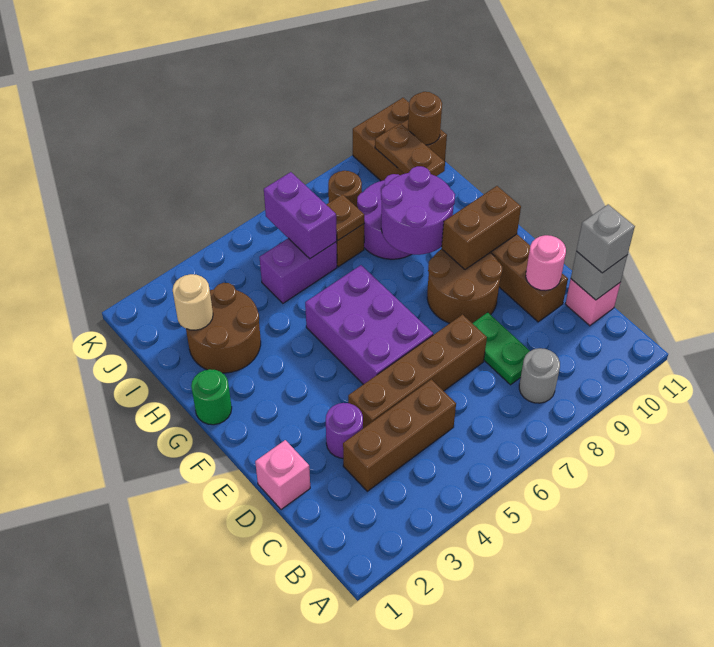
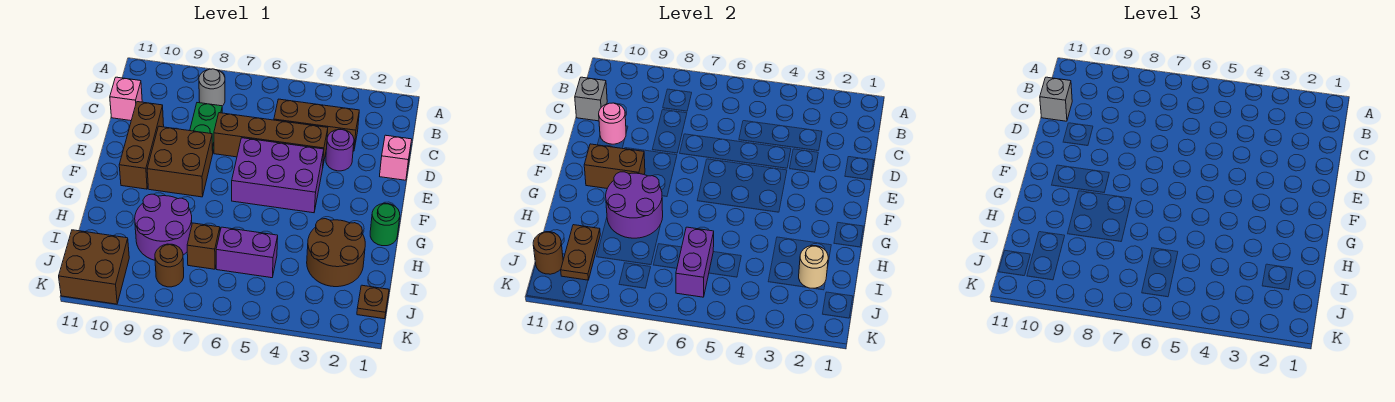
purple brick E5:G6 level 1 -> purple brick E4:F6 level 1
brown round brick E8:F9 level 1 -> brown brick E8:F9 level 1
brown plate I7 level 2 -> brown plate J1 level 1

